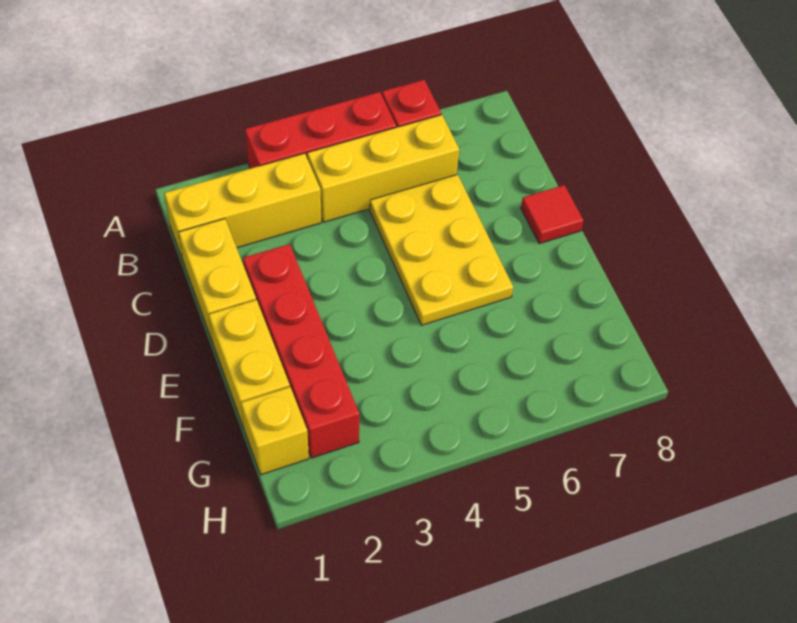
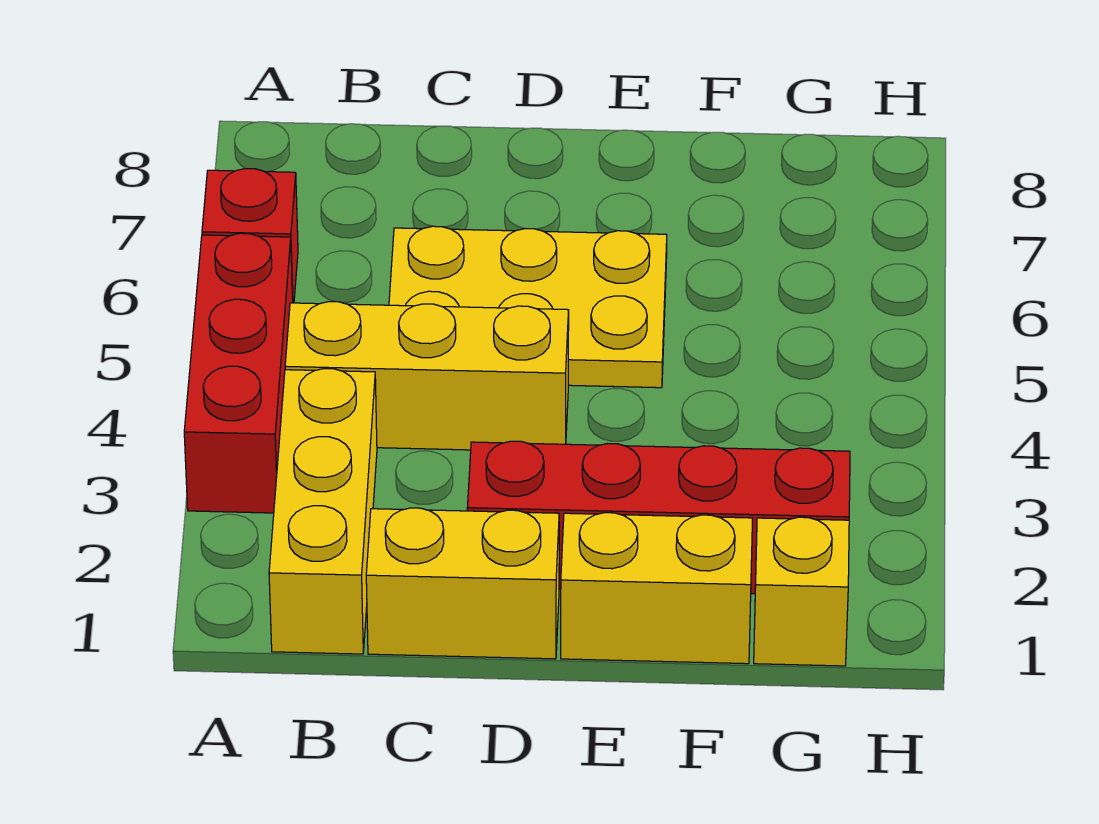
yellow brick B4:B6 level 1 -> yellow brick B4:D4 level 1
red tile D8 level 1 -> none

